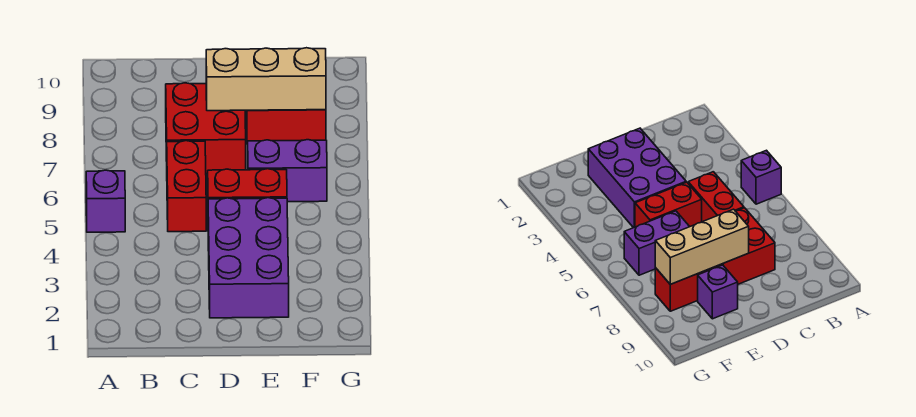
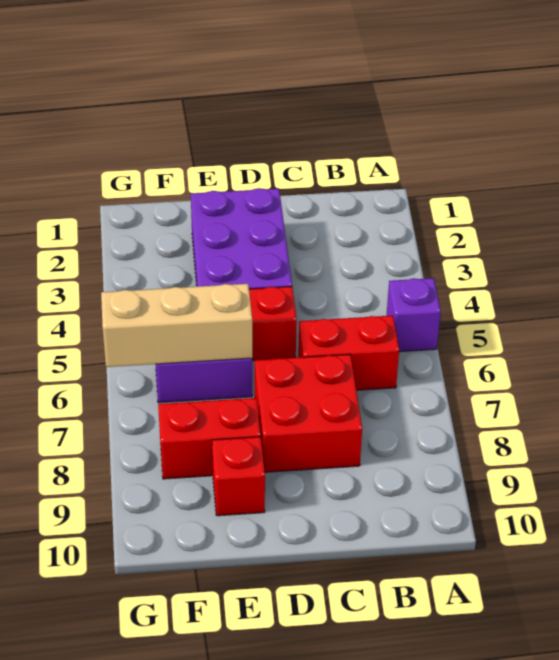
red brick C5:C6 level 1 -> red brick B6:C6 level 1
tan brick D8:F8 level 2 -> tan brick E6:G6 level 2
purple brick E9 level 1 -> red brick E9 level 1

